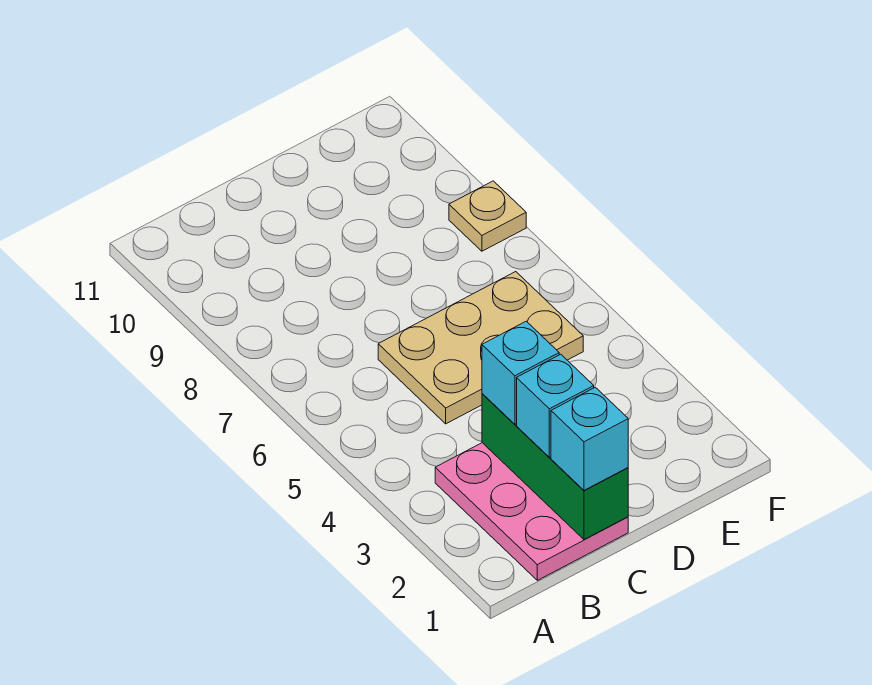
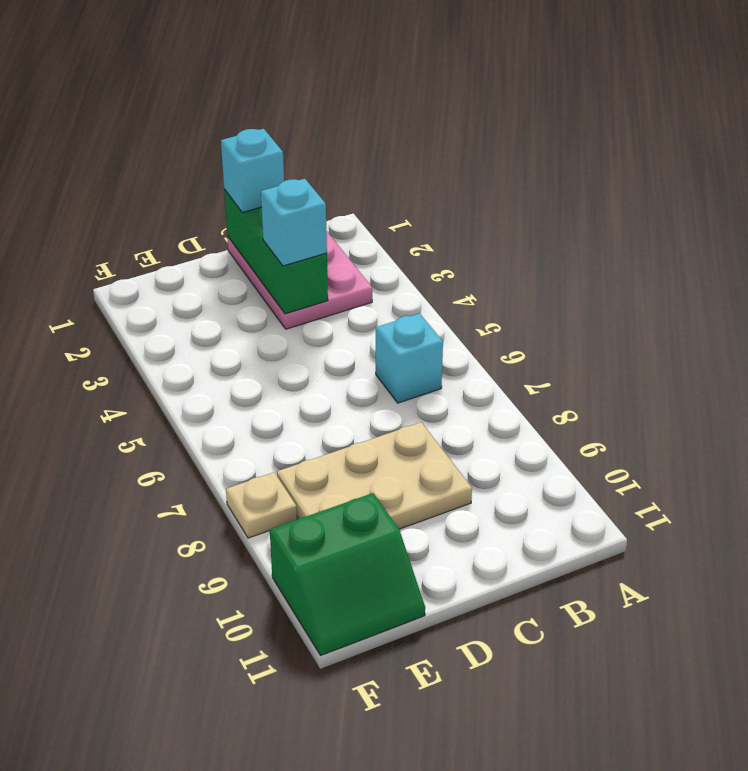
cyan brick C2 level 3 -> cyan brick B6 level 1
tan plate C5:E6 level 1 -> tan plate C8:E9 level 1
none -> green slope E10:F11 level 1 top 10

